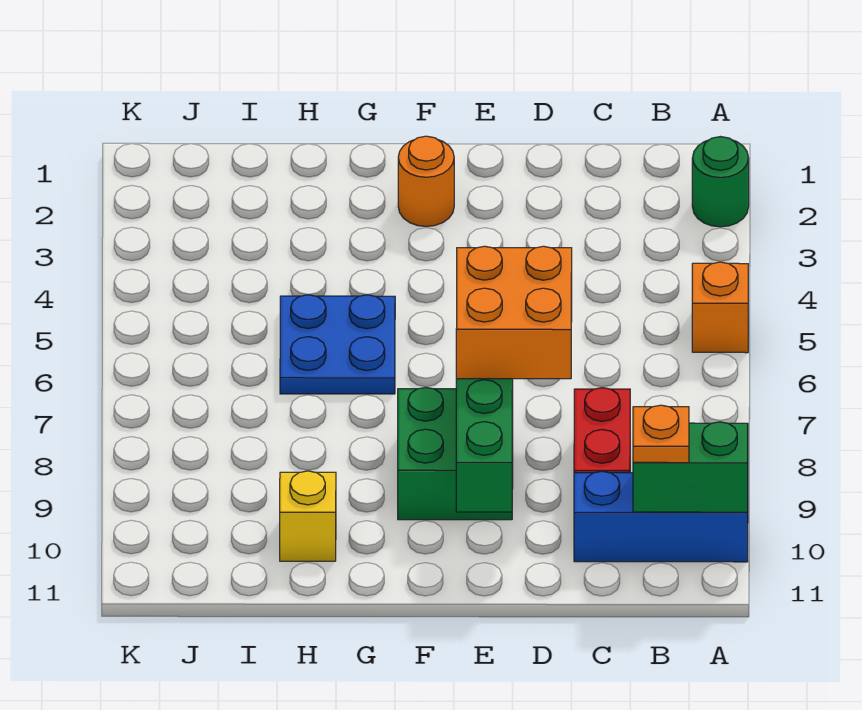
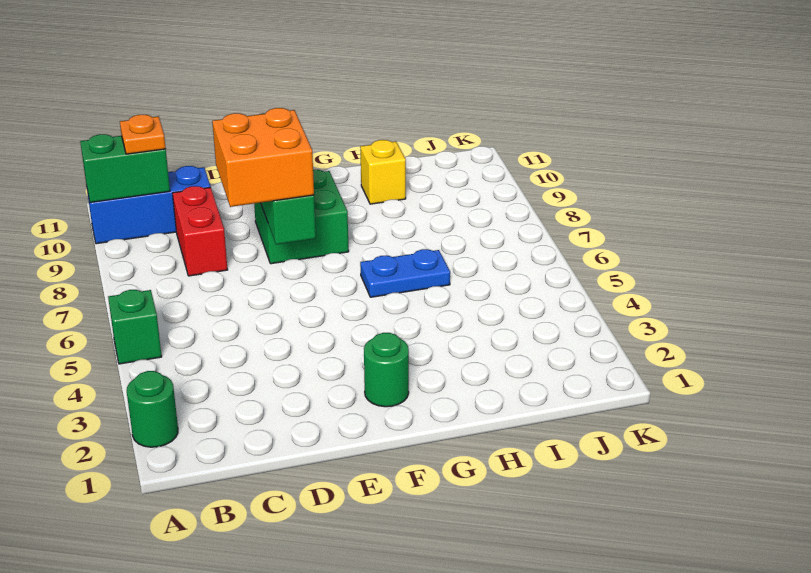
orange brick A5 level 1 -> green brick A5 level 1
orange round brick F2 level 1 -> green round brick F2 level 1
blue plate G5:H6 level 1 -> blue plate G6:H6 level 1

